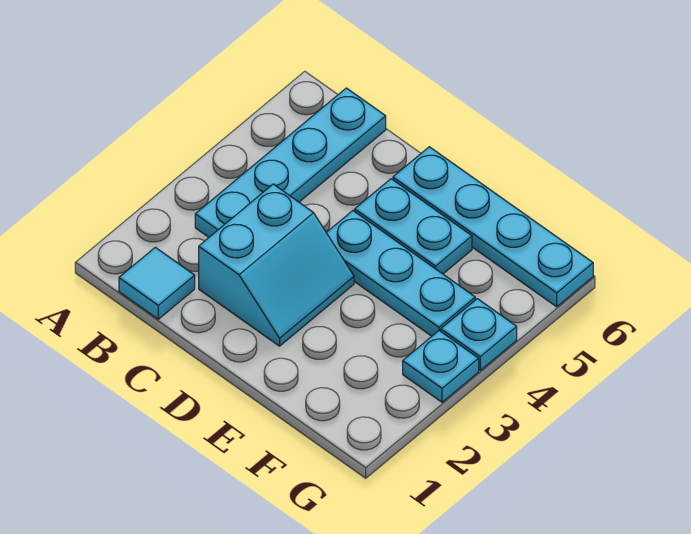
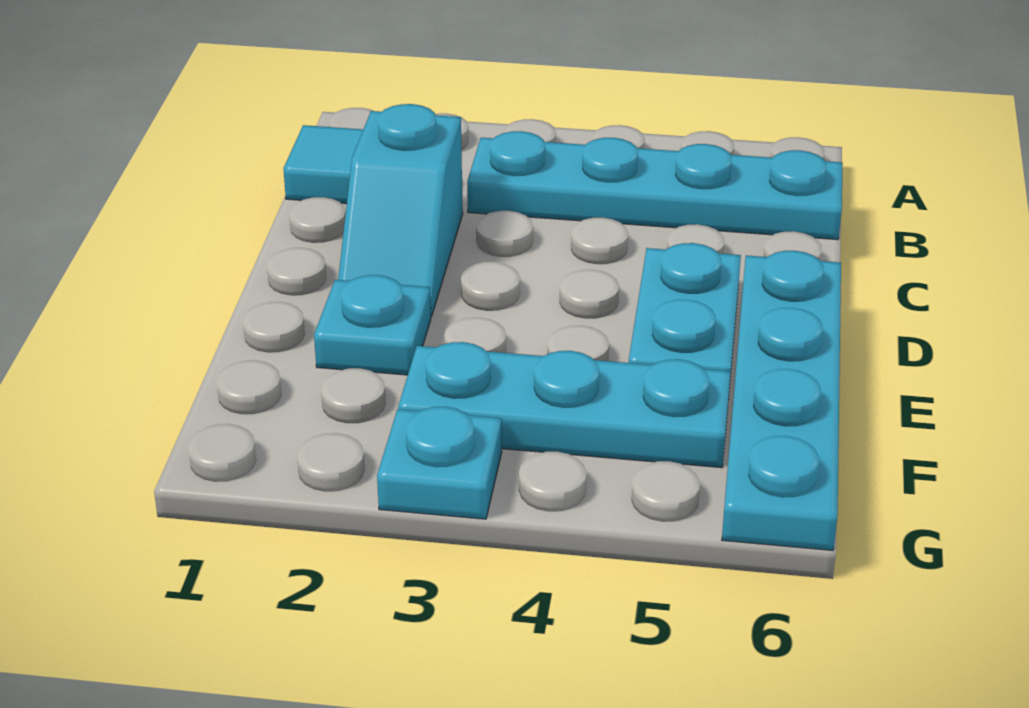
cyan slope C2:D3 level 1 top C -> cyan slope C2:D2 level 1 top C
cyan plate D4:F4 level 1 -> cyan plate F3:F5 level 1
cyan plate G4 level 1 -> cyan plate E2 level 1

